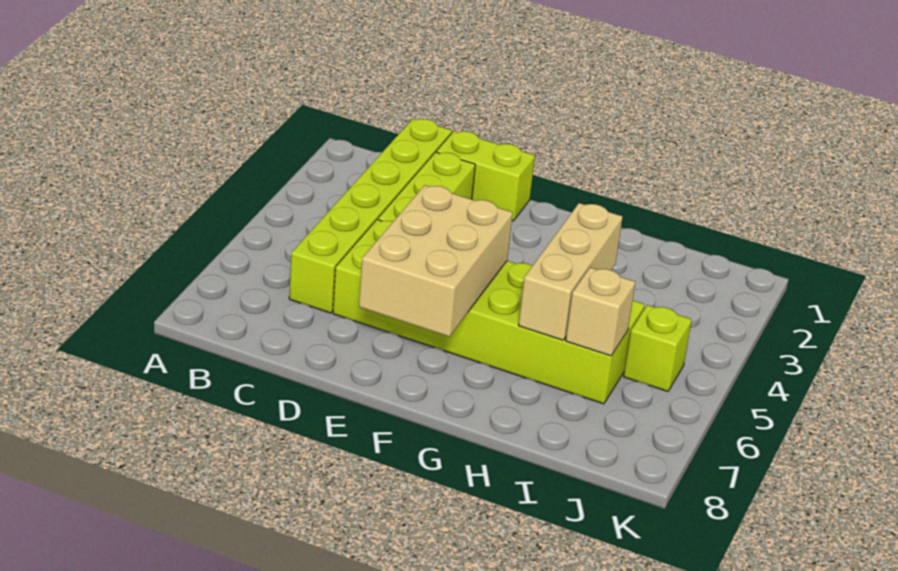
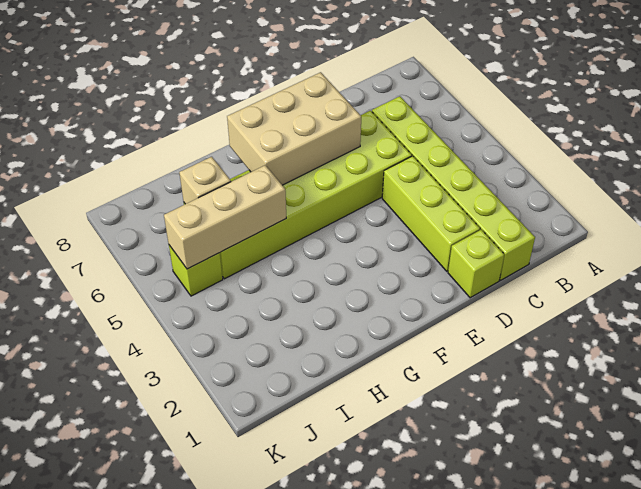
lime brick D1:E1 level 1 -> lime brick D1 level 1
tan brick E5:F7 level 2 -> tan brick E6:G7 level 2
tan brick H4:H6 level 2 -> tan brick H5:J5 level 2

